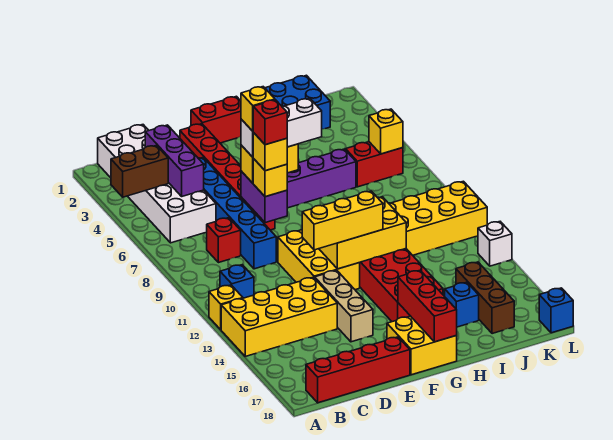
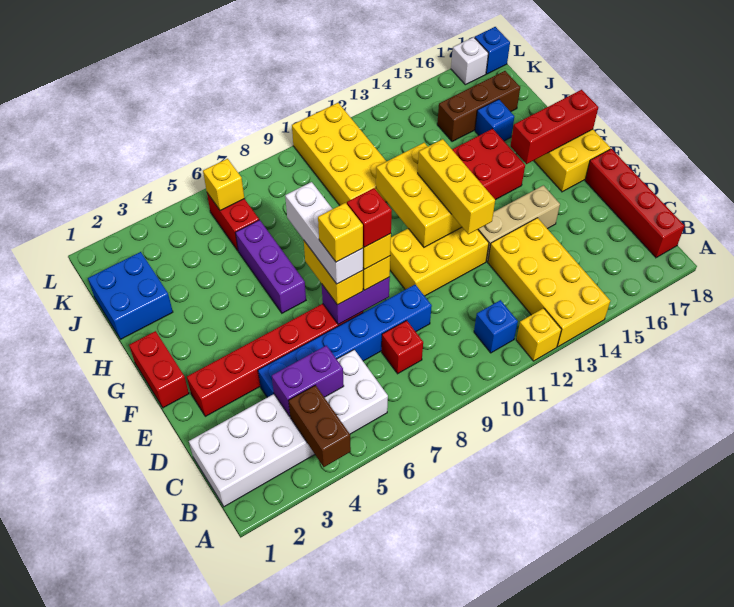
purple brick C3:C5 level 2 -> purple brick C4:C5 level 2
white brick L13 level 1 -> white brick L17 level 1

